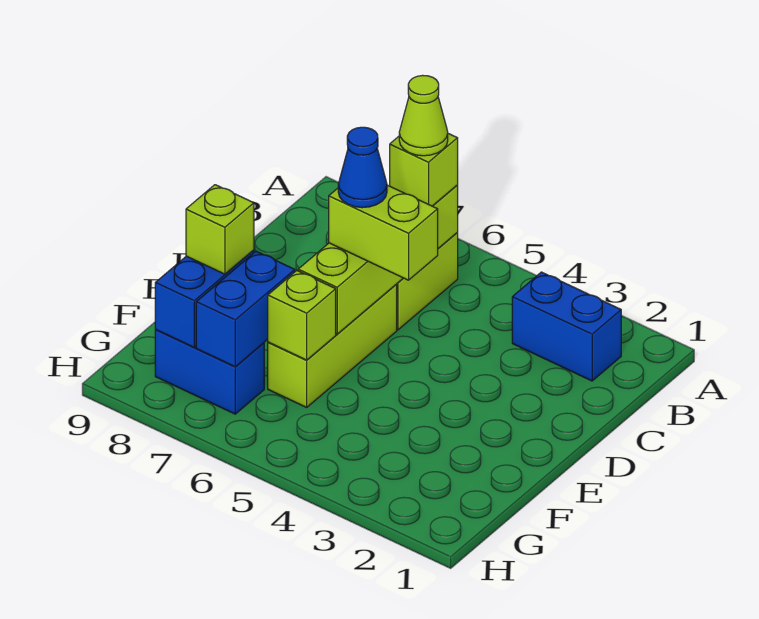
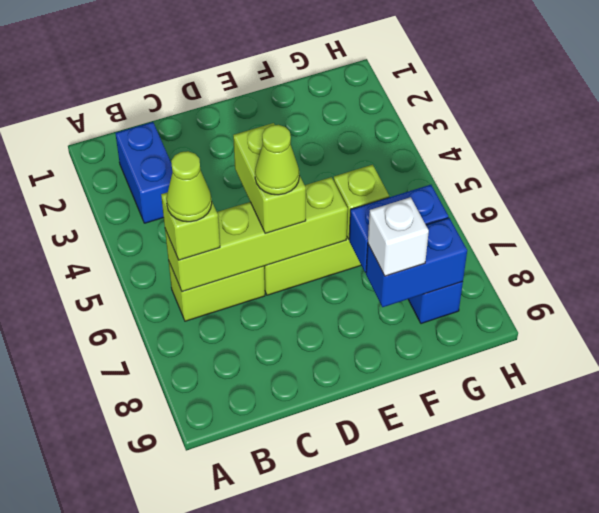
blue cone D6 level 4 -> lime cone D6 level 4
lime brick F8 level 3 -> white brick F8 level 3

